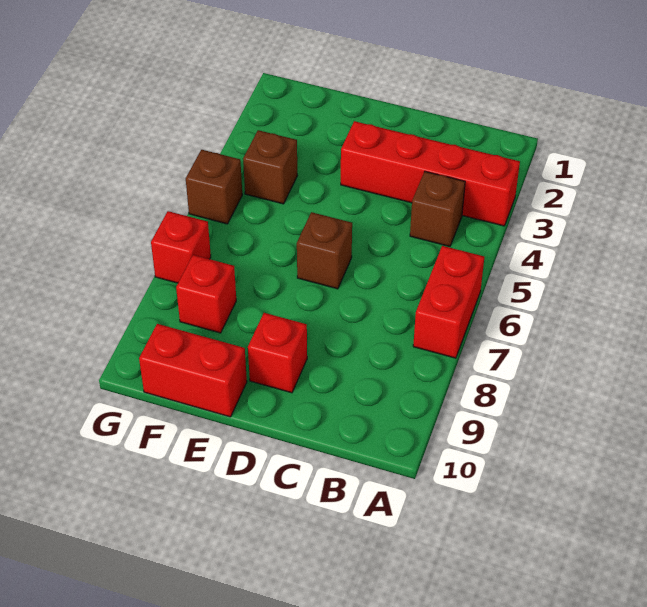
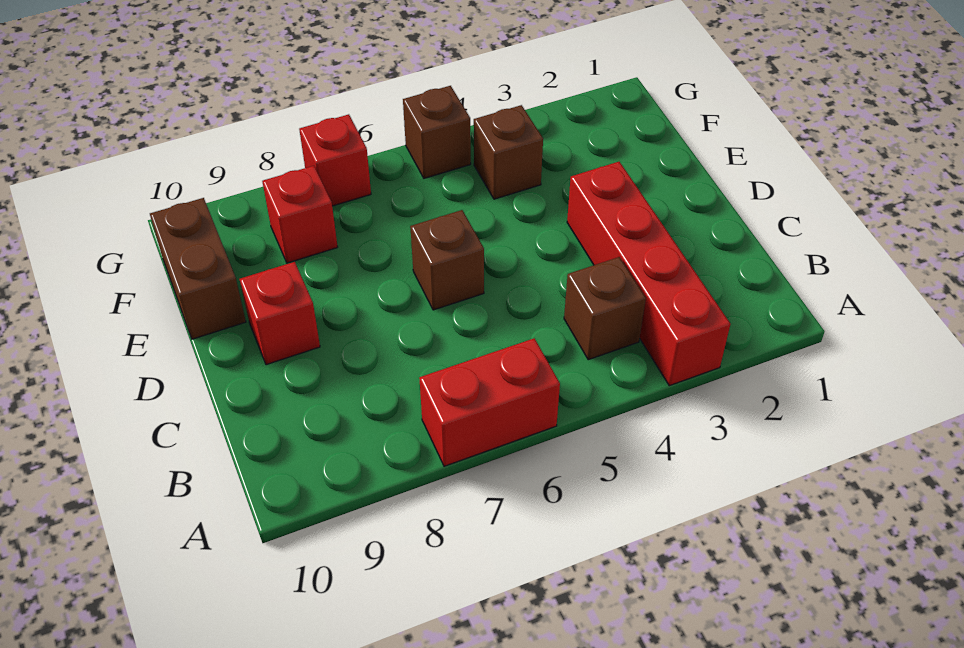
red brick E10:F10 level 1 -> brown brick E10:F10 level 1

